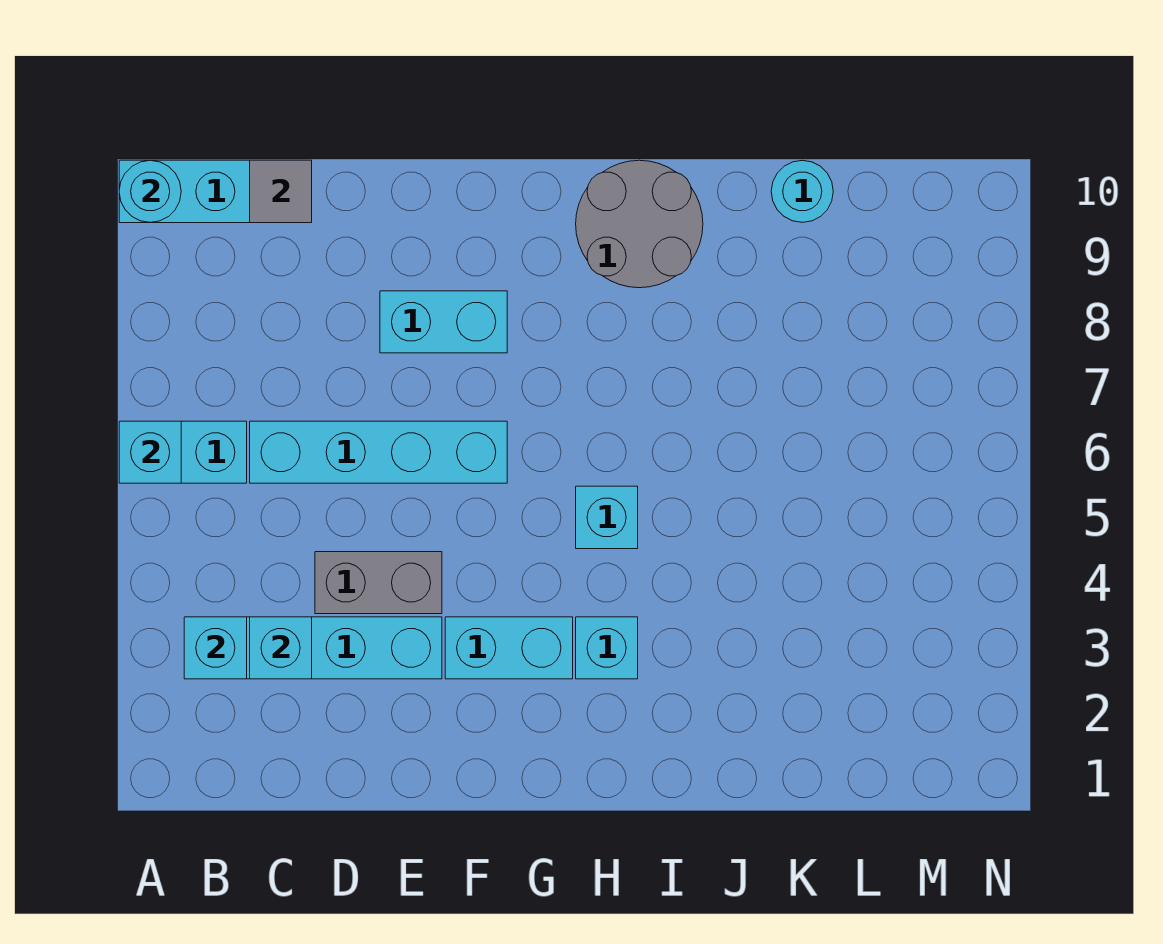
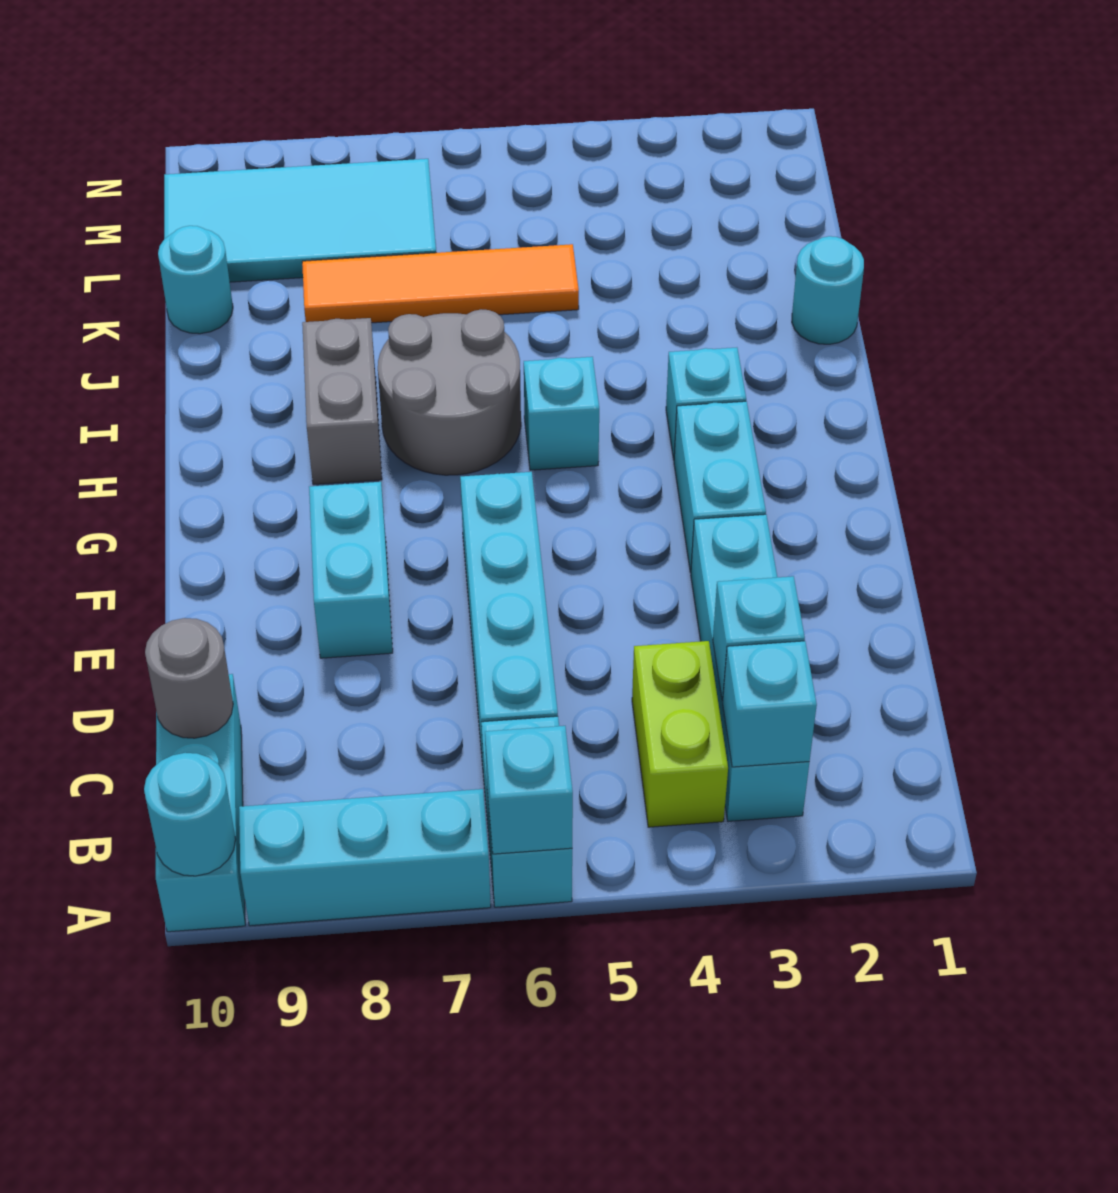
none -> cyan brick A7:A9 level 1
none -> lime brick B4:C4 level 1
grey tile C10 level 2 -> grey round brick C10 level 2
grey brick D4:E4 level 1 -> grey brick H8:I8 level 1
grey round brick H9:I10 level 1 -> grey round brick H6:I7 level 1
none -> cyan round brick J1 level 1
none -> orange tile K5:K8 level 1
none -> cyan tile L7:M10 level 1

